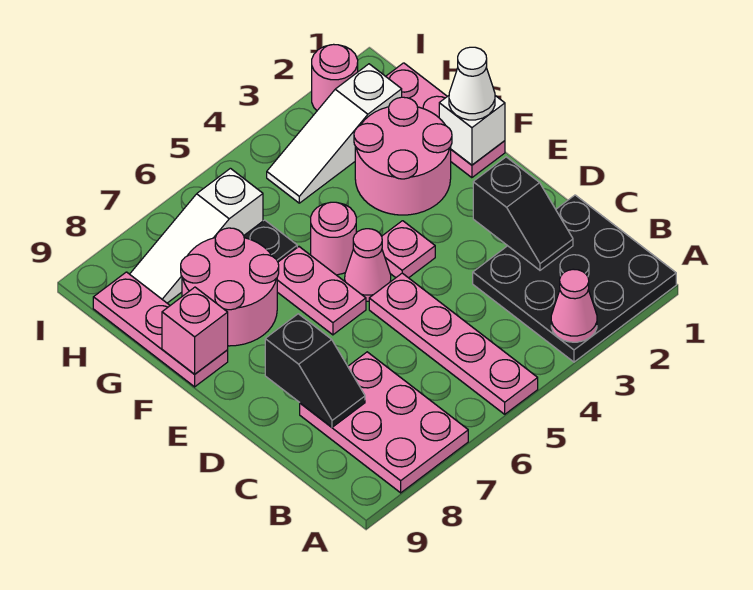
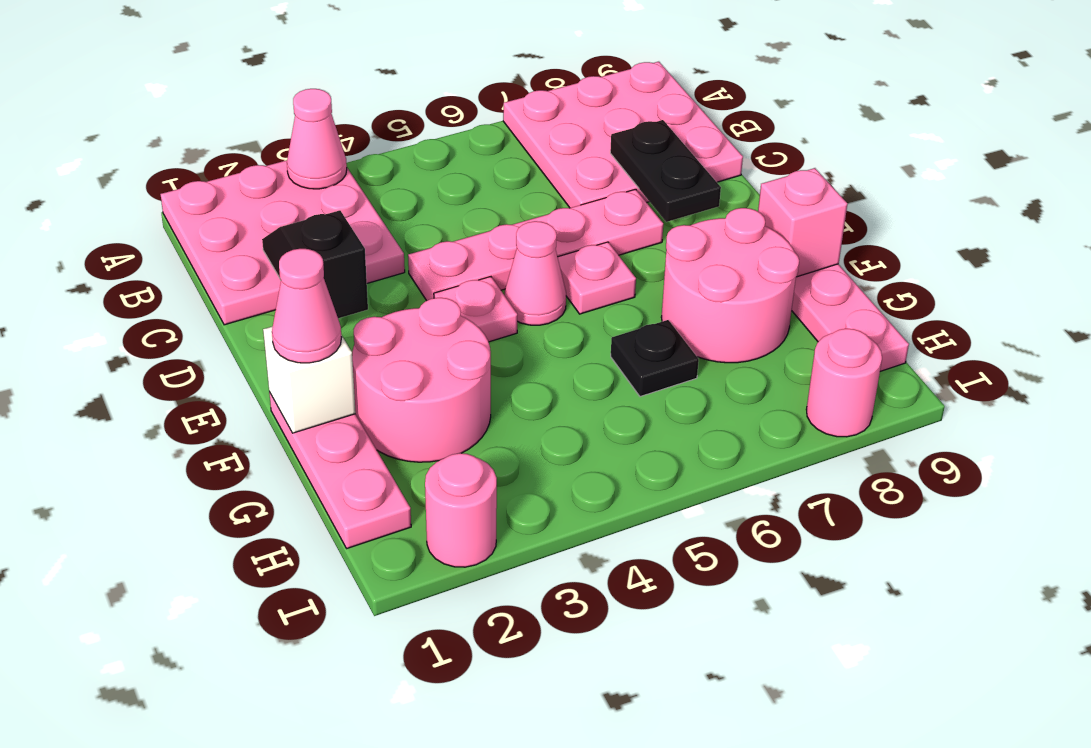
black plate A1:C3 level 1 -> pink plate A1:C3 level 1
pink plate A5:D5 level 1 -> pink plate D4:D7 level 1
pink plate A7:C8 level 1 -> pink plate A7:C9 level 1
black slope C8:D8 level 2 top D -> black plate C8:D8 level 2
pink plate E6:F6 level 1 -> pink plate E6 level 1
white cone F1 level 3 -> pink cone F1 level 3
pink round brick F5 level 1 -> pink round brick I8 level 1
white slope H2:H4 level 1 top 2 -> none
white slope H6:H8 level 1 top 6 -> none

